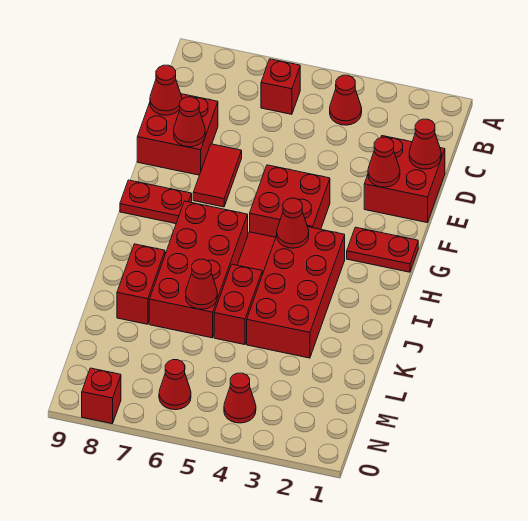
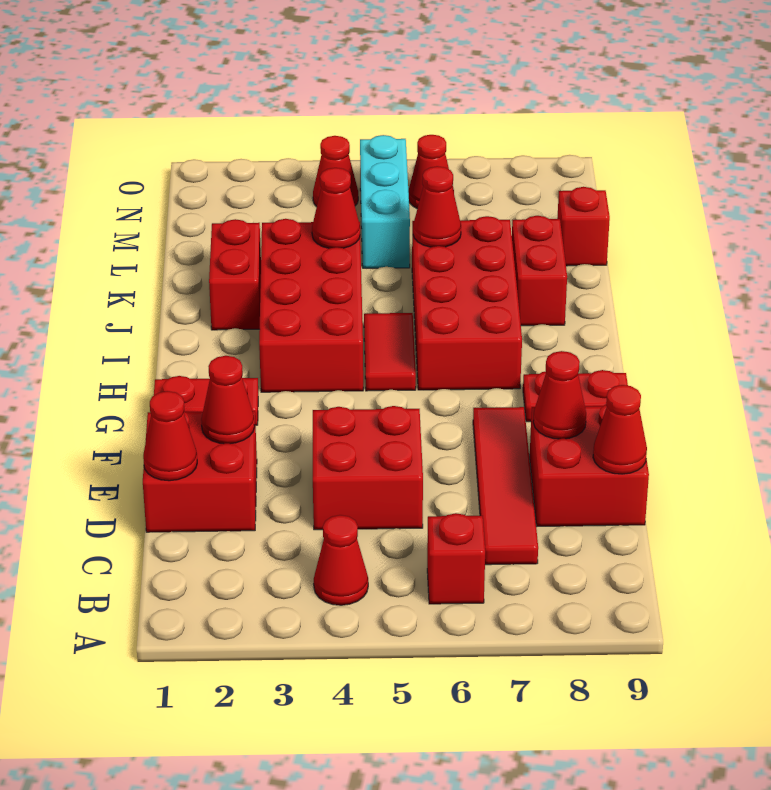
red tile E7:F7 level 1 -> red tile C7:F7 level 1
red brick F4:G5 level 1 -> red brick D4:E5 level 1
red cone H4 level 2 -> red cone K4 level 2
red brick J5:K5 level 1 -> red brick J2:K2 level 1
none -> cyan brick L5:N5 level 1
red brick O8 level 1 -> red brick L9 level 1

